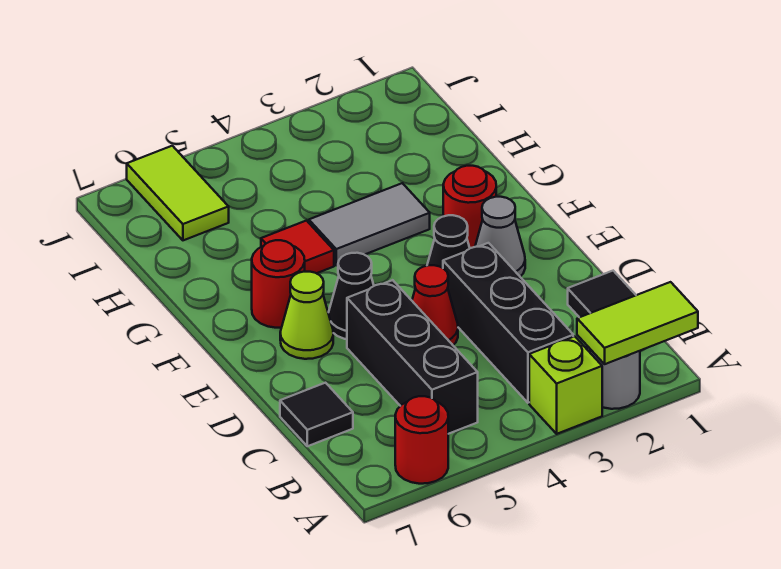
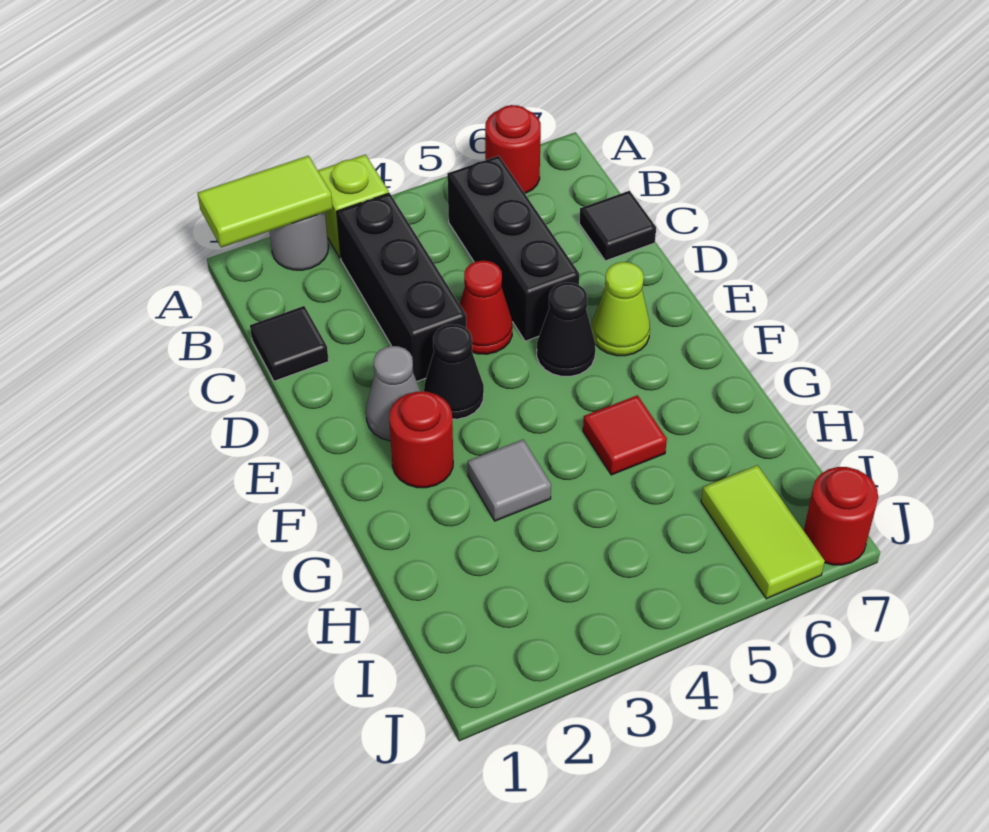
red round brick F6 level 1 -> red round brick J7 level 1
grey tile G3:G4 level 1 -> grey tile G3 level 1

